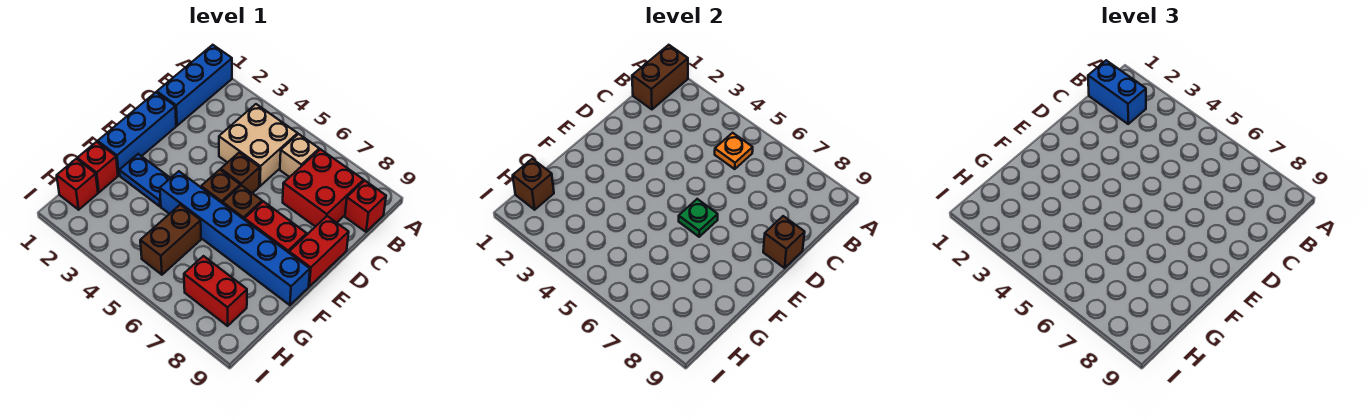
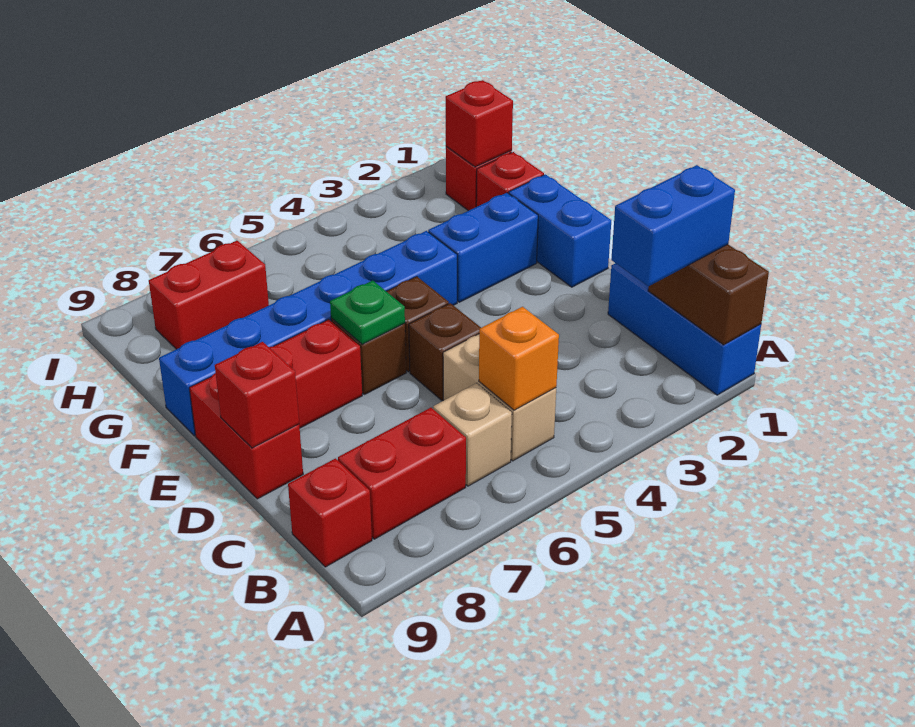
tan brick B4:C5 level 1 -> tan brick B5:C5 level 1
orange plate B5 level 2 -> orange brick B5 level 2
red brick B7:C8 level 1 -> red brick B7:B8 level 1
blue brick D1:F1 level 1 -> blue brick E1:F1 level 1
brown brick D9 level 2 -> red brick D9 level 2
blue plate F2:F3 level 1 -> blue brick F2:F3 level 1
brown brick G5:H5 level 1 -> none
brown brick H1 level 2 -> red brick H1 level 2

